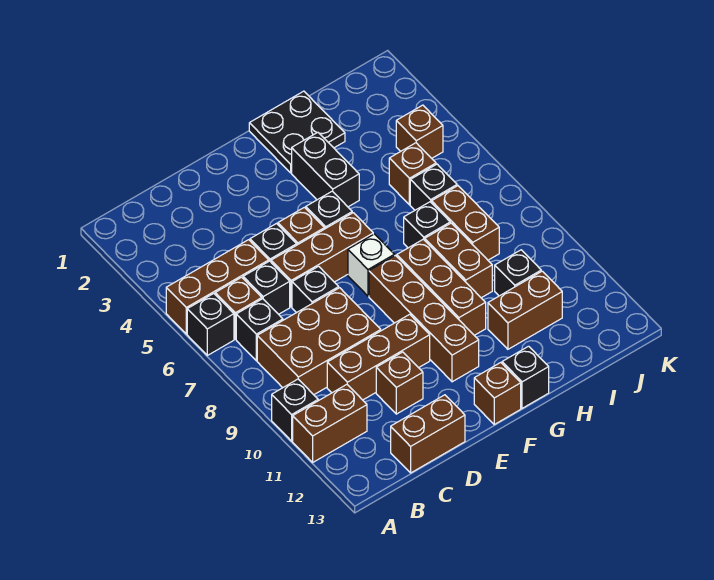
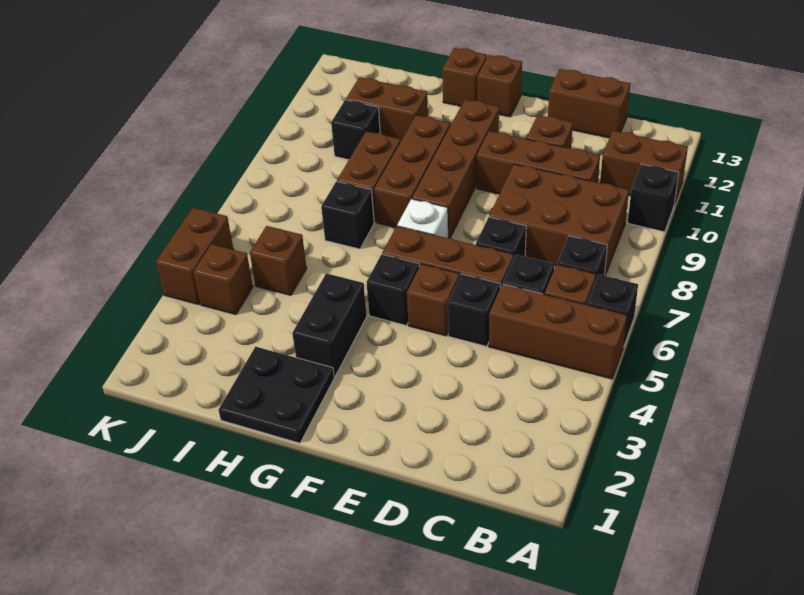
black brick G13 level 1 -> brown brick G13 level 1
black brick I6 level 1 -> none
brown brick I7:I8 level 1 -> brown brick K4:K5 level 1

